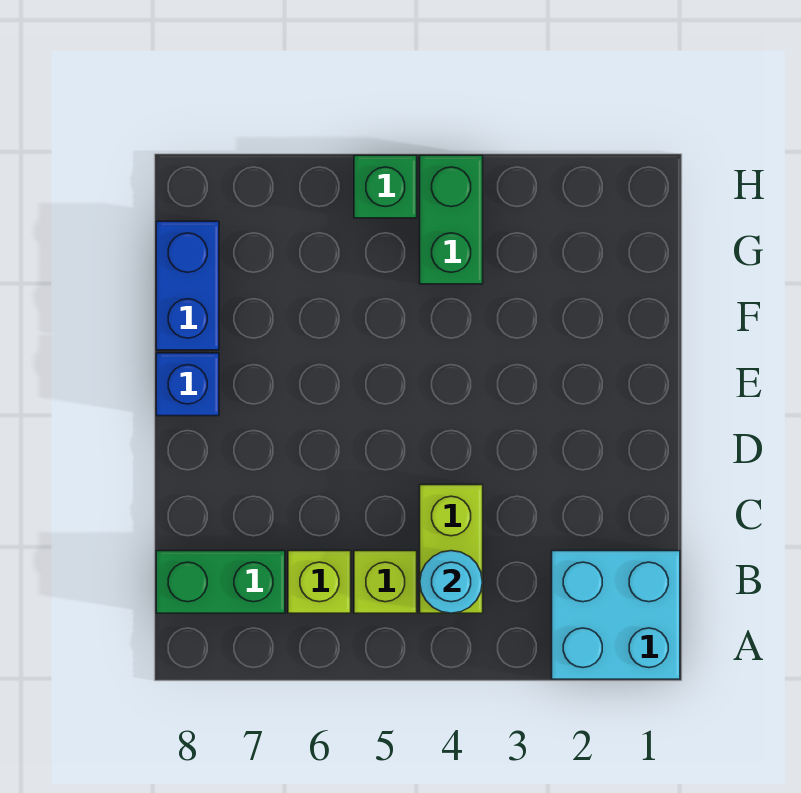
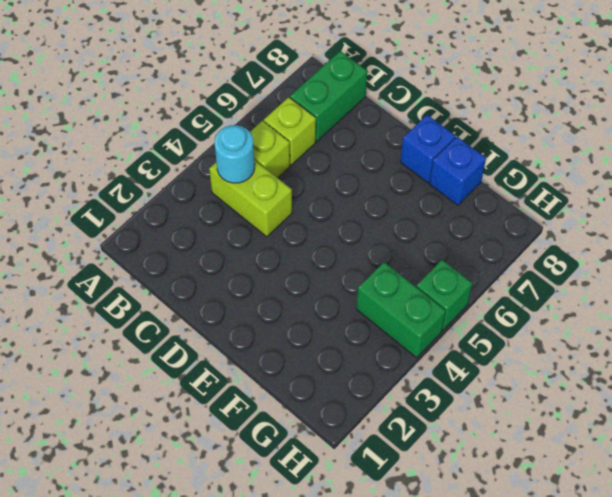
cyan brick A1:B2 level 1 -> none
blue brick F8:G8 level 1 -> blue brick F8 level 1

